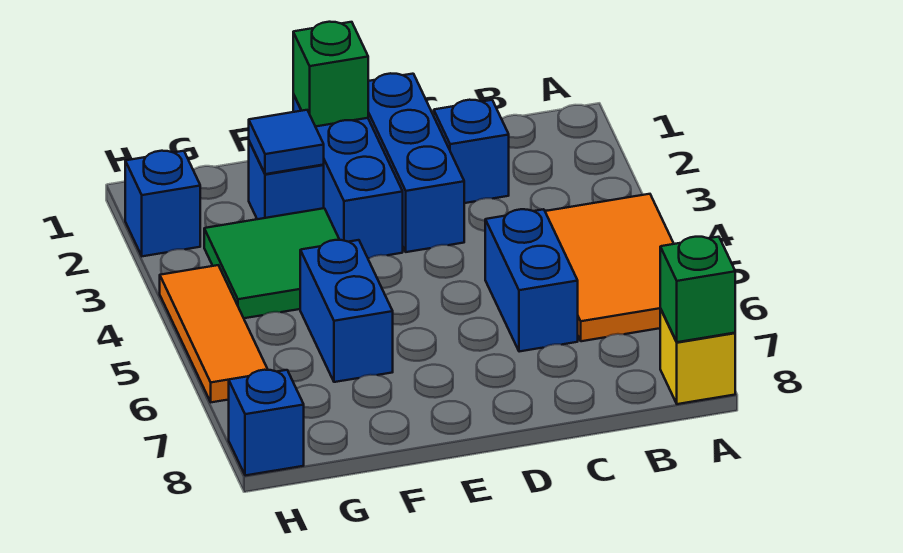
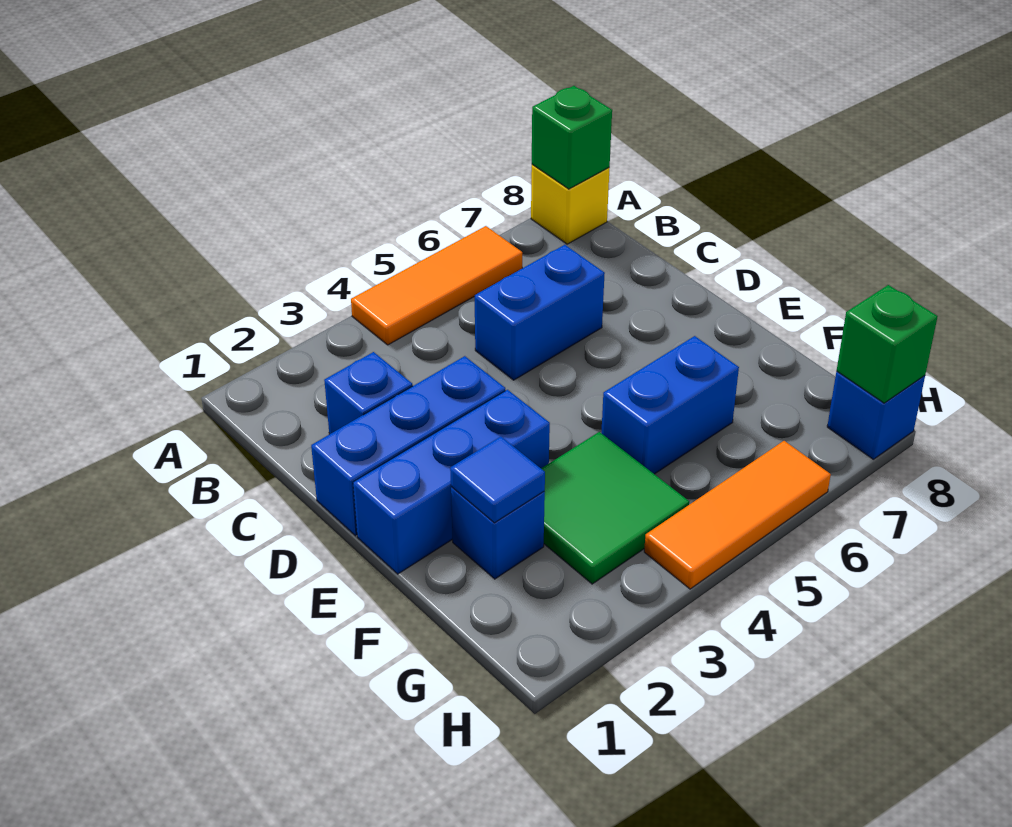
orange tile A4:B6 level 1 -> orange tile A4:A6 level 1
green brick E1 level 2 -> green brick H8 level 2
blue brick H2 level 1 -> none

